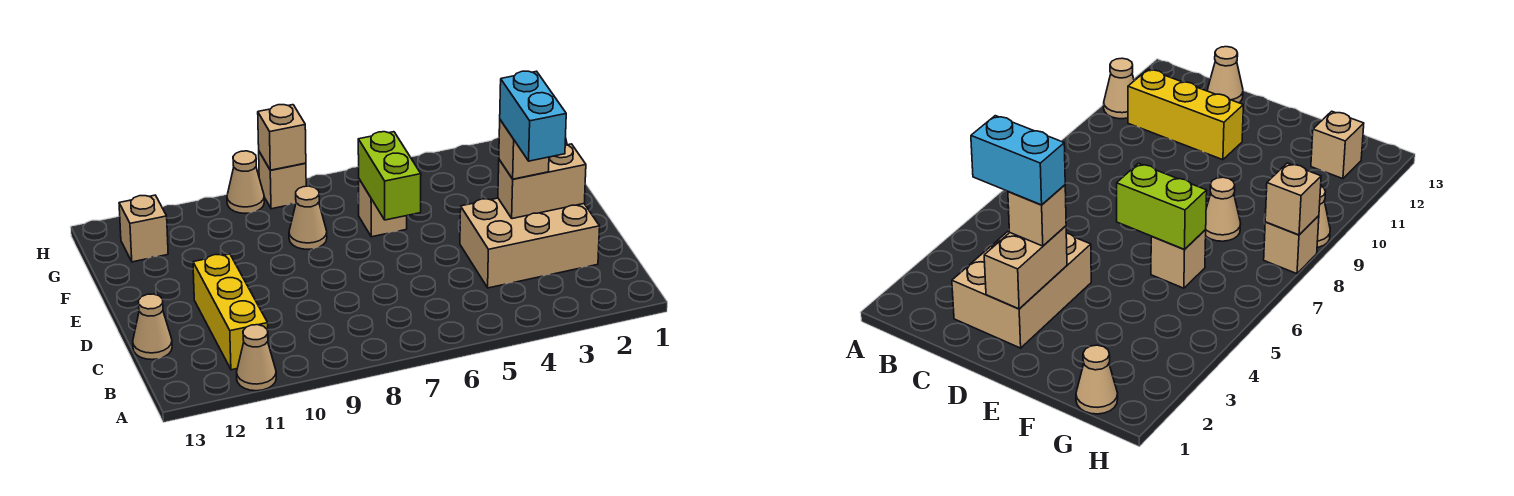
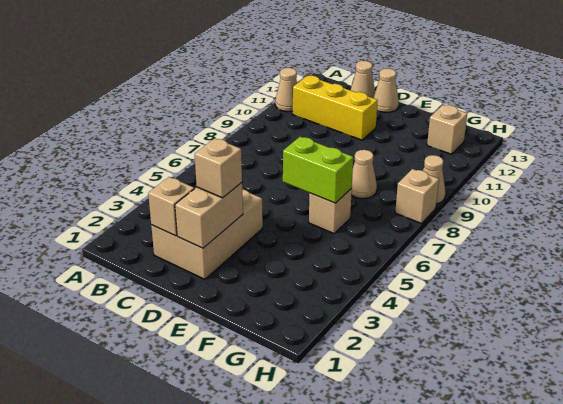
cyan brick C3:D3 level 4 -> none
tan cone G1 level 1 -> tan cone D13 level 1
tan brick H8 level 2 -> tan brick C2 level 2

